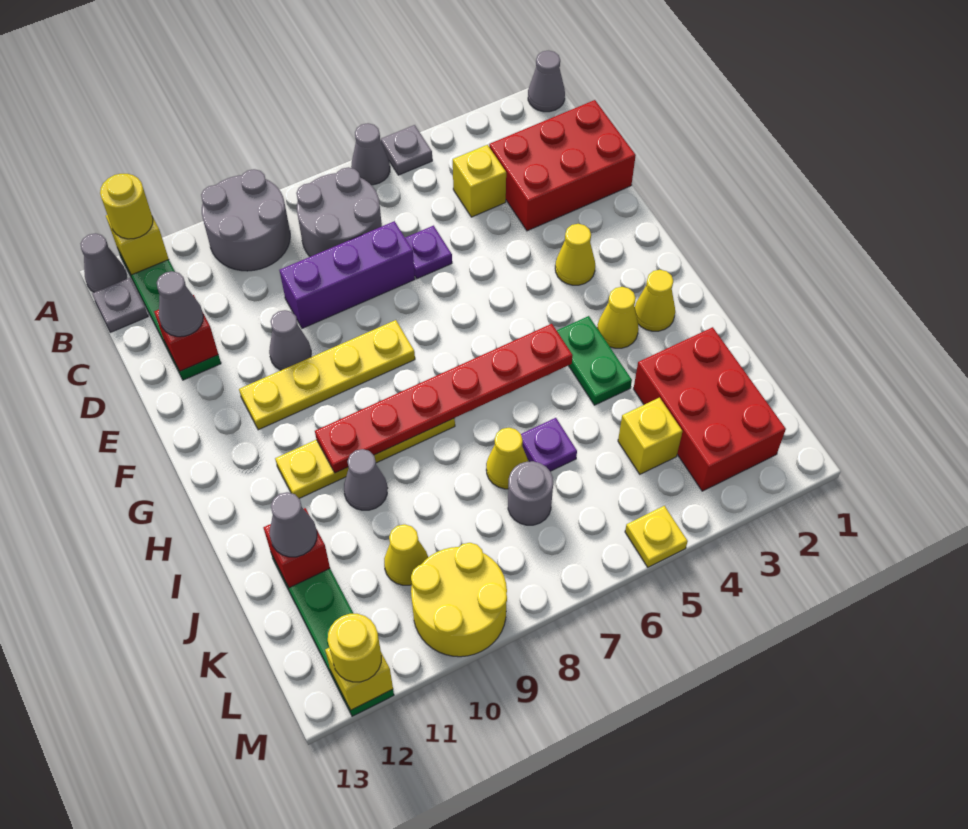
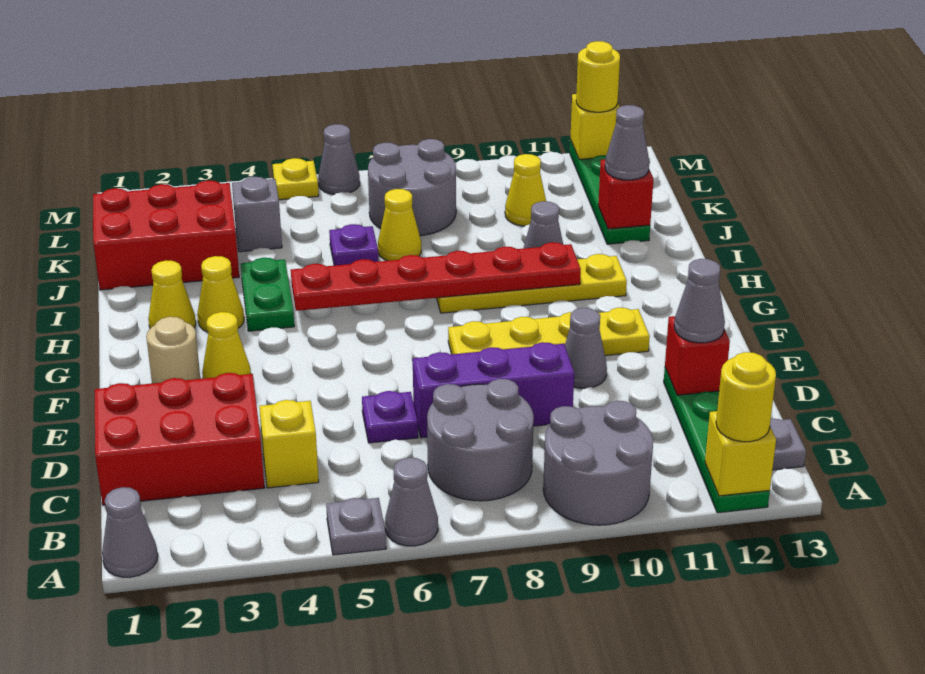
grey cone A13 level 1 -> grey cone M6 level 1
none -> tan round brick F2 level 1
red brick J2:L3 level 1 -> red brick J1:K3 level 1
yellow brick K4 level 1 -> grey brick K4 level 1
grey round brick K7 level 1 -> grey round brick K7:L8 level 1
yellow round brick L9:M10 level 1 -> none

